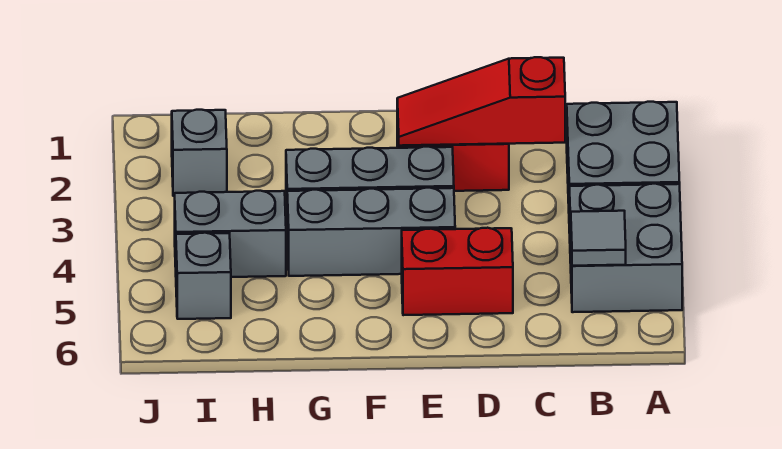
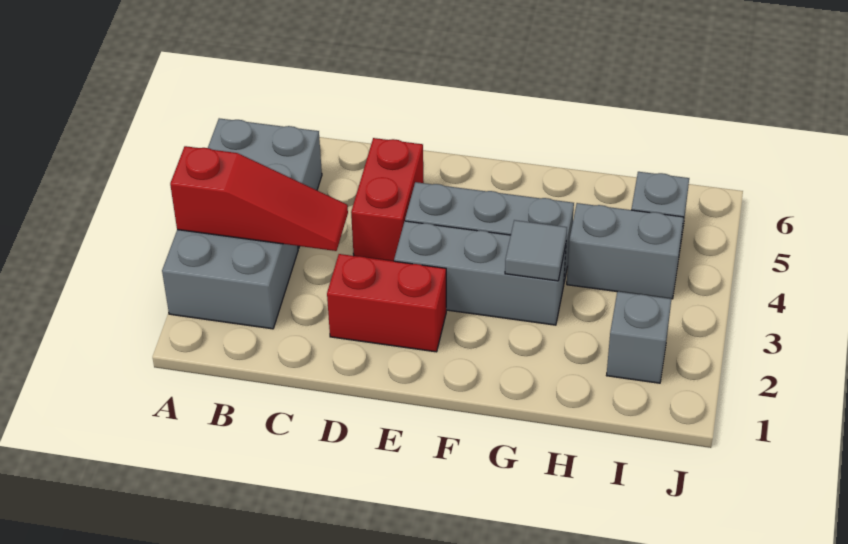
grey tile B5 level 2 -> grey tile G3 level 2
red slope C2:E2 level 2 top C -> red slope A3:C3 level 2 top A
red brick D5:E5 level 1 -> red brick D4:D5 level 1

